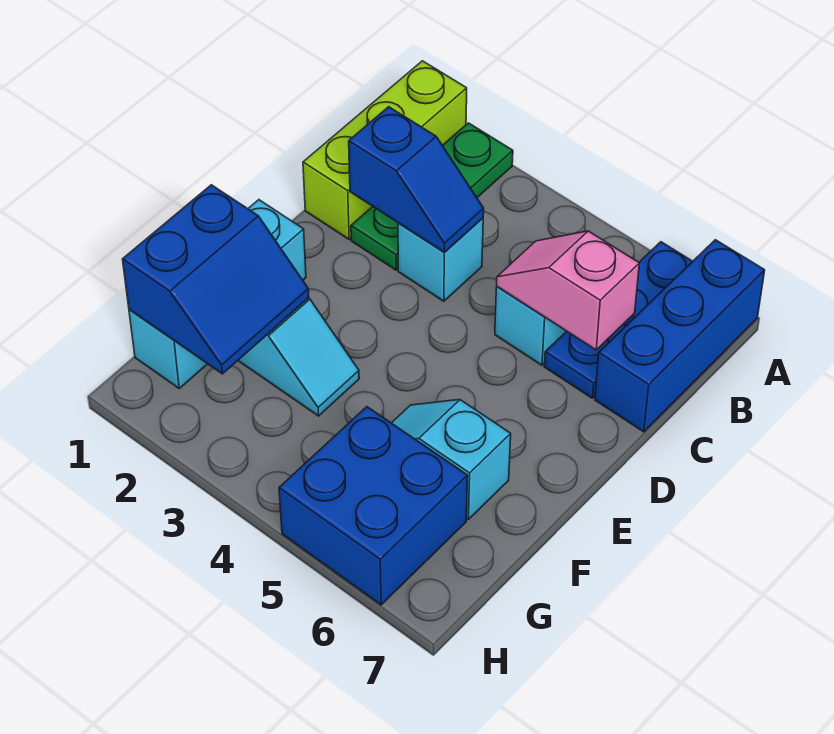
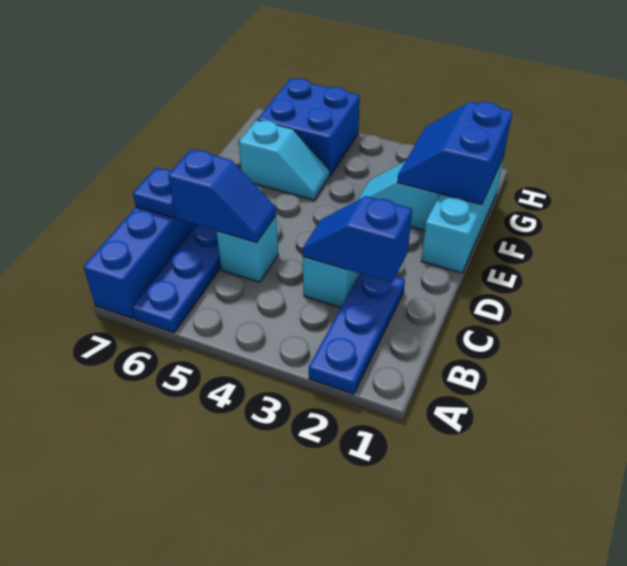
lime brick A1:C1 level 1 -> none
green plate A2:C2 level 1 -> blue plate A2:C2 level 1
pink slope C5:C6 level 2 top 6 -> blue slope C5:C6 level 2 top 6
none -> blue plate C7 level 2

